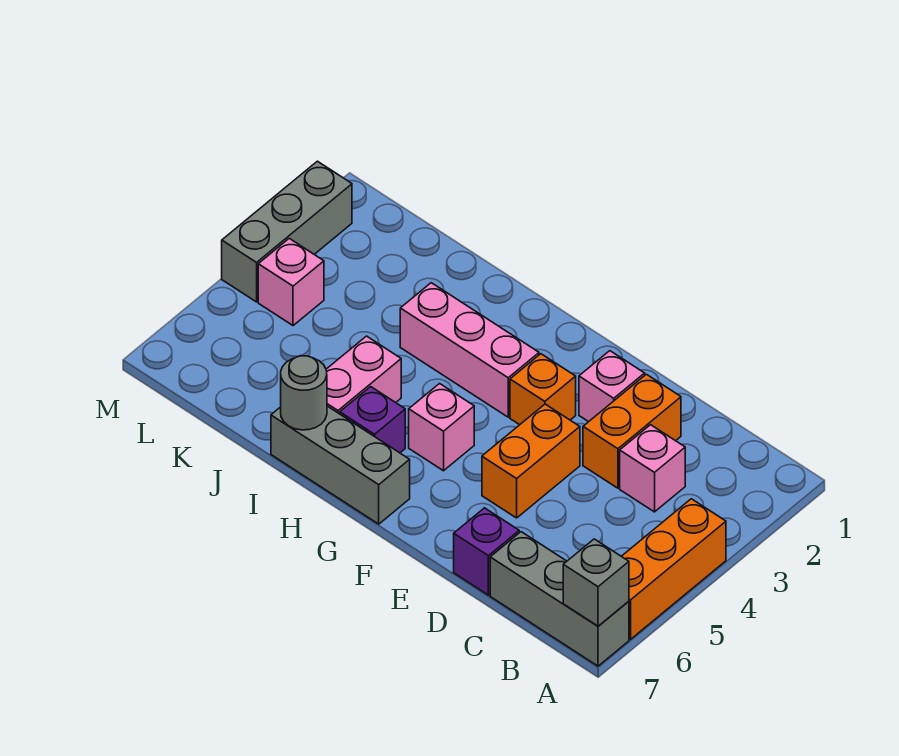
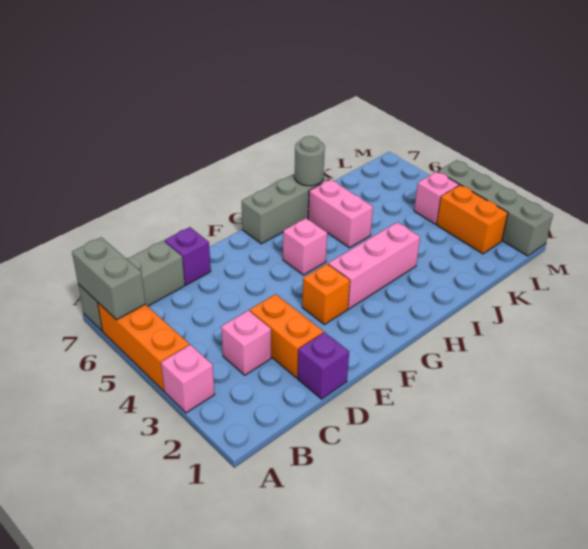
grey brick A7 level 2 -> grey brick A6:A7 level 2
pink brick E2 level 1 -> pink brick A3 level 1
orange brick E4:E5 level 1 -> orange brick L2:L3 level 1
purple brick H6 level 1 -> purple brick D1 level 1
grey brick M2:M4 level 1 -> grey brick M1:M4 level 1

